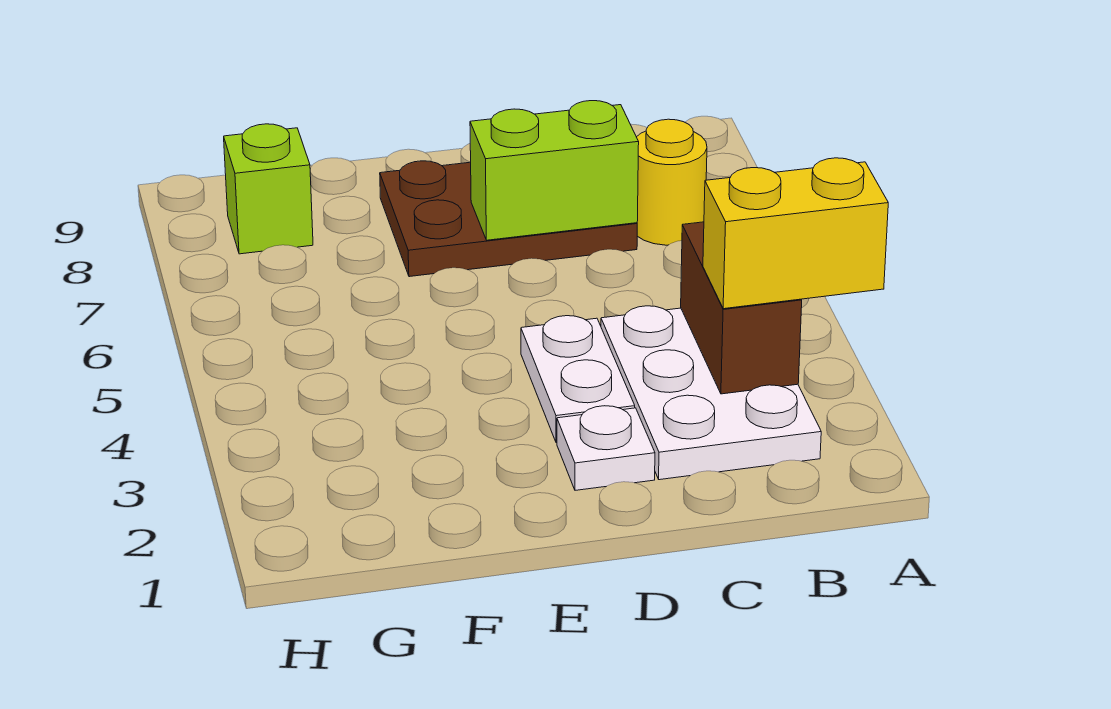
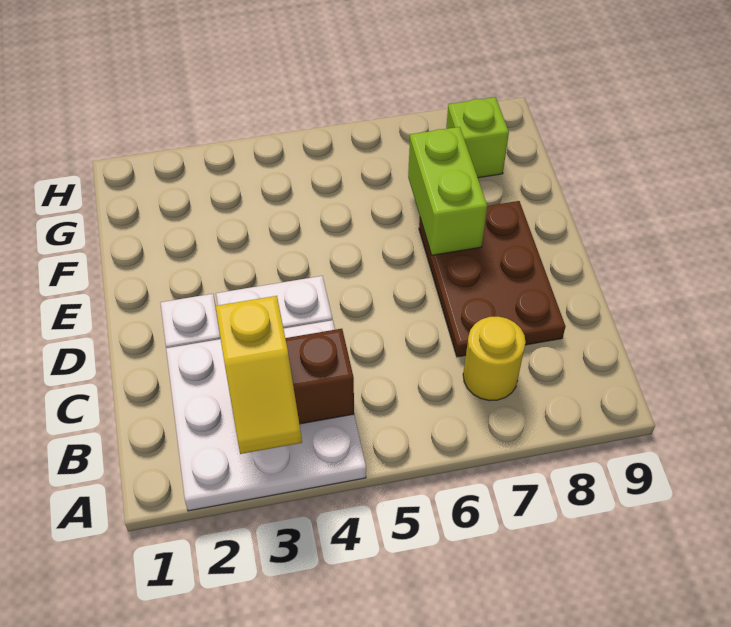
yellow brick A3:B3 level 3 -> yellow slope A3:B3 level 3 top B
white plate B2:C4 level 1 -> white plate A2:C4 level 1
lime brick C7:D7 level 2 -> lime brick E7:F7 level 2

